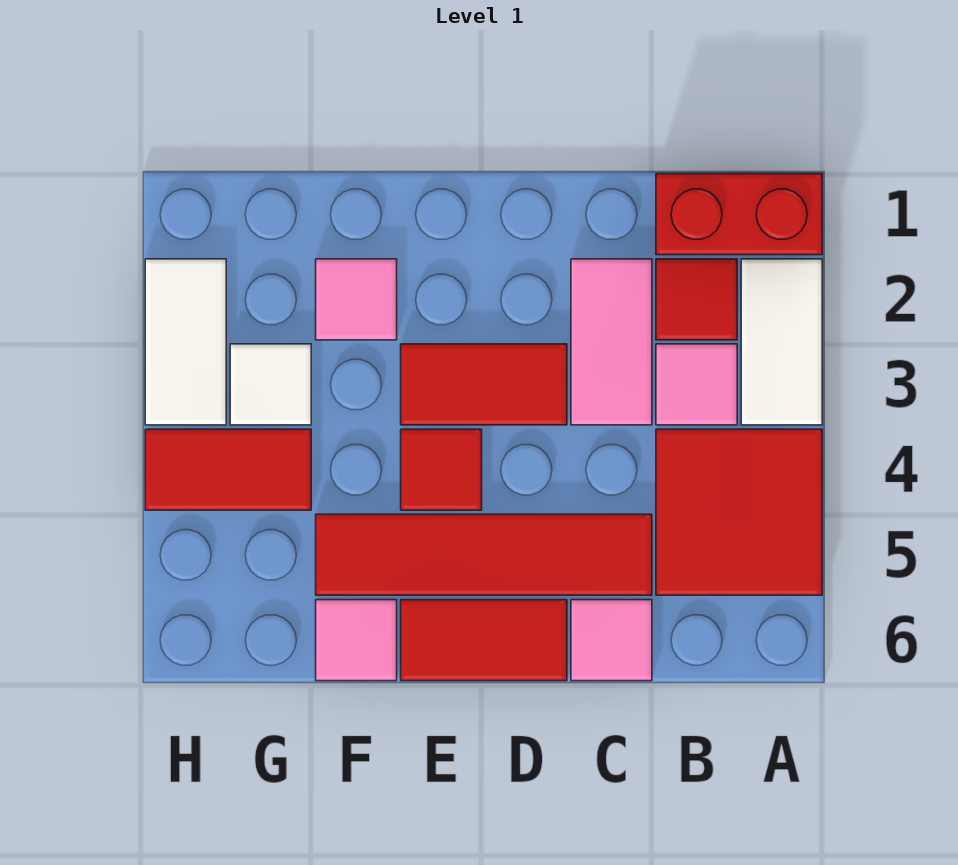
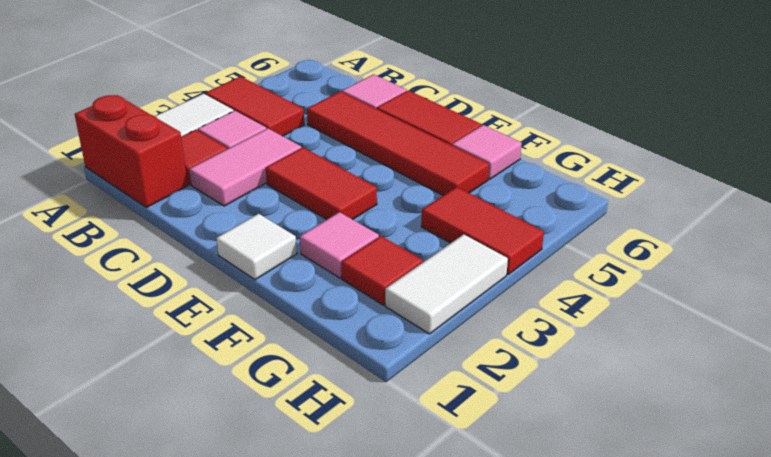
red tile A4:B5 level 1 -> red tile A4:B4 level 1
red tile E4 level 1 -> red tile G2 level 1
white tile G3 level 1 -> white tile E1 level 1

